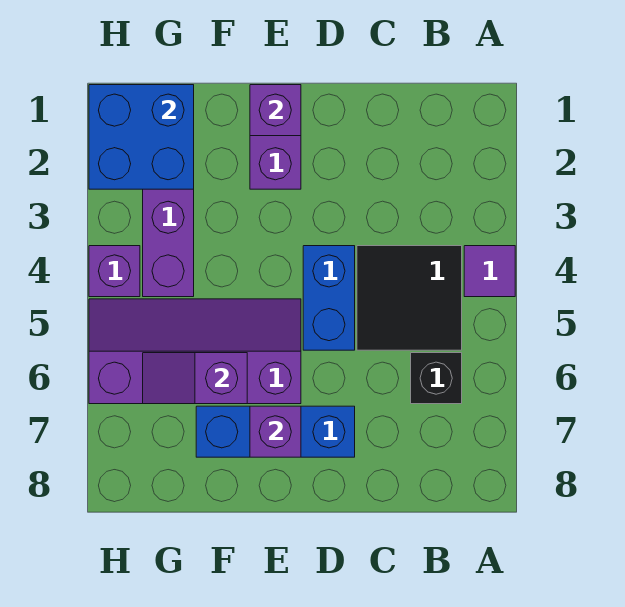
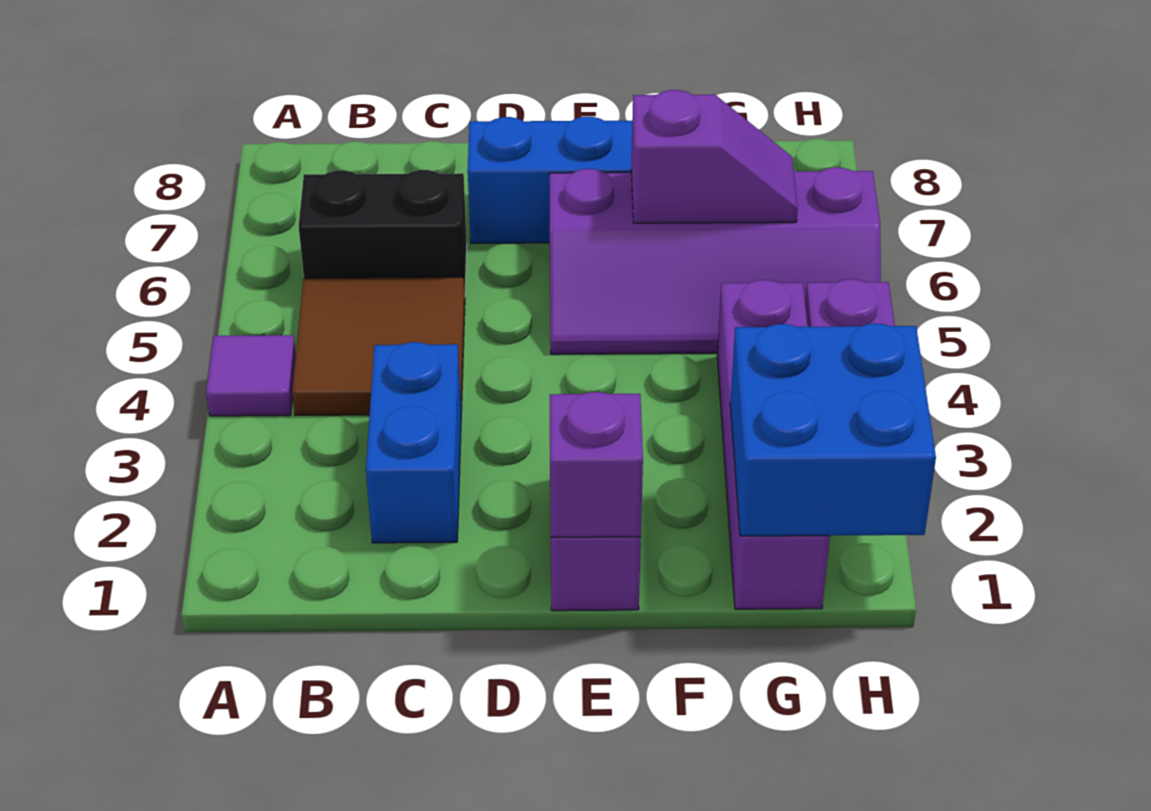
black tile B4:C5 level 1 -> brown tile B4:C5 level 1
black brick B6 level 1 -> black brick B6:C6 level 1
blue brick D4:D5 level 1 -> blue brick C2:C3 level 1
purple brick E7 level 2 -> none

